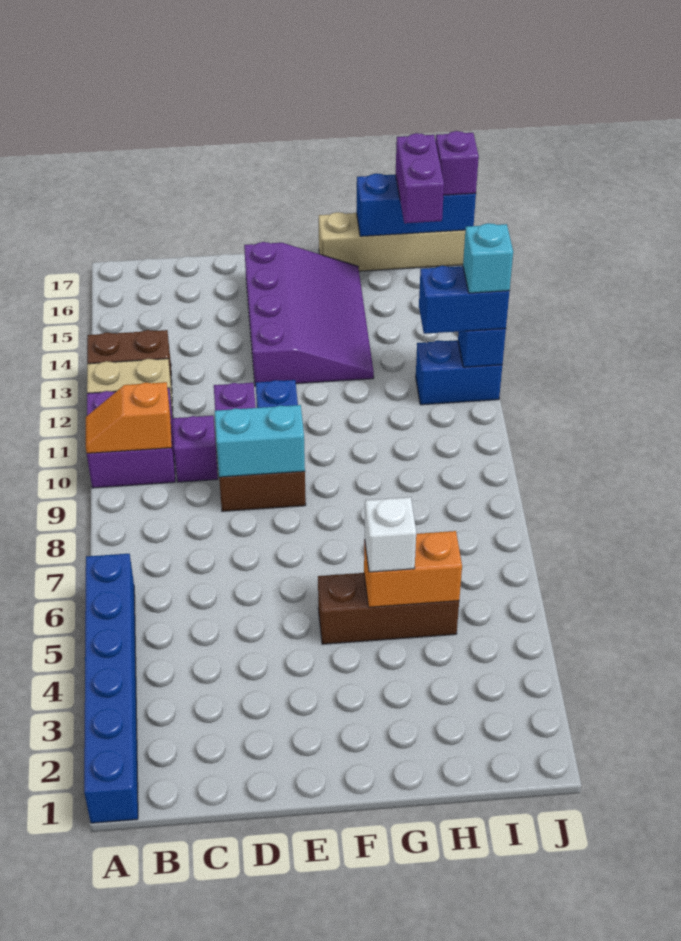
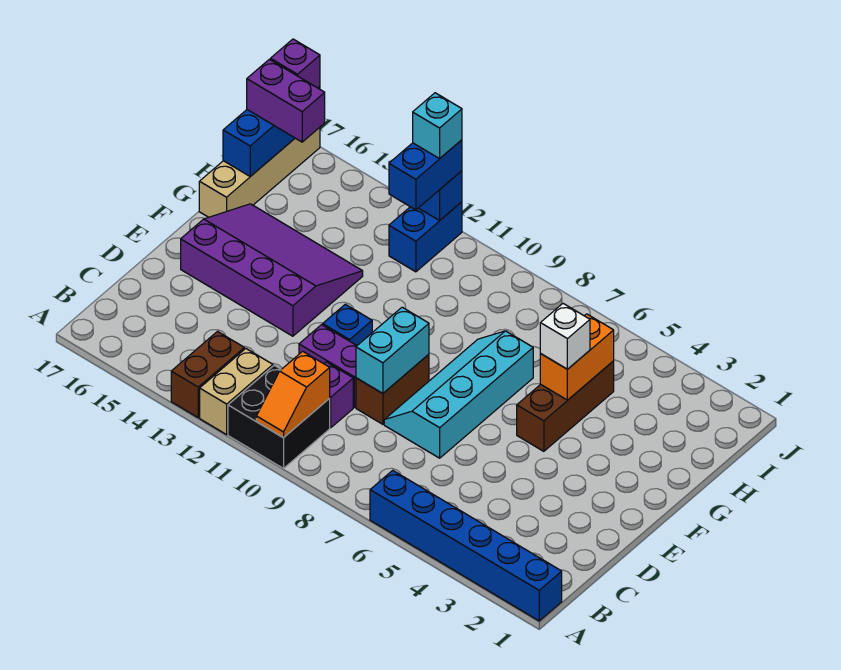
purple brick A10:B11 level 1 -> black brick A10:B11 level 1
none -> cyan slope D7:G8 level 1 top 7

